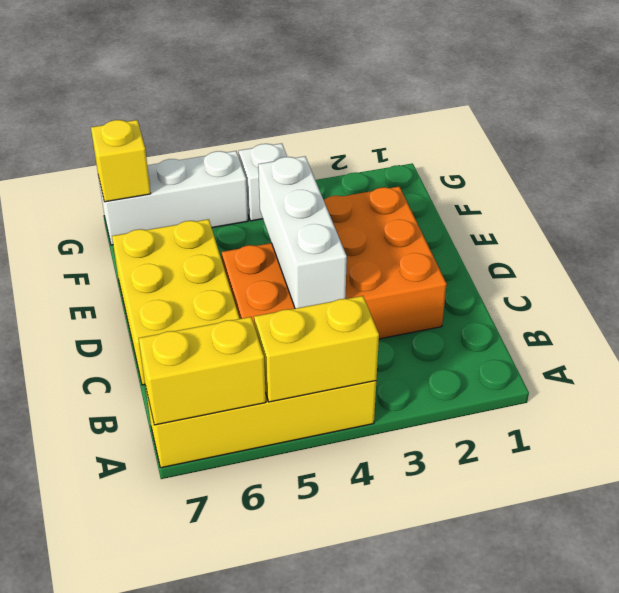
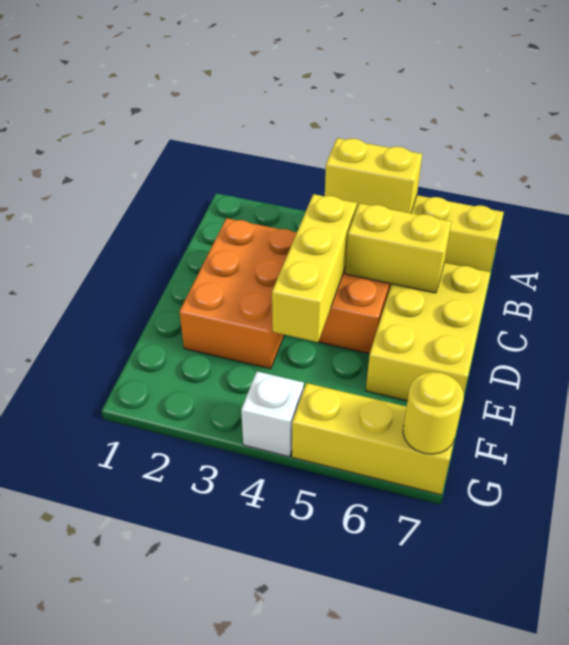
yellow brick A6:A7 level 2 -> yellow brick C5:C6 level 2
white brick C4:E4 level 2 -> yellow brick C4:E4 level 2
white brick G5:G7 level 1 -> yellow brick G5:G7 level 1
yellow brick G7 level 2 -> yellow round brick G7 level 2

